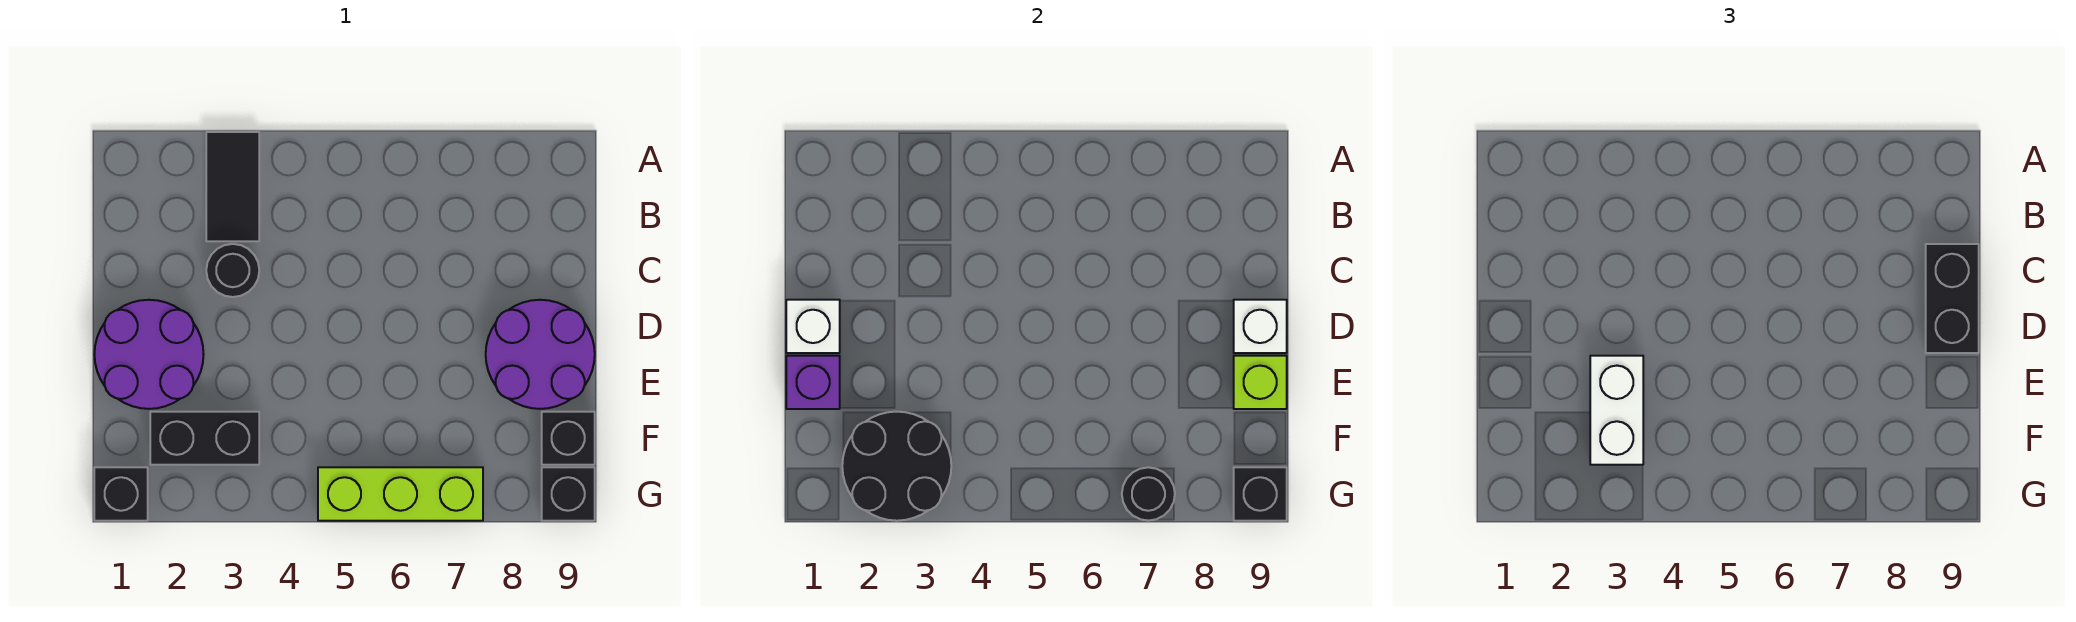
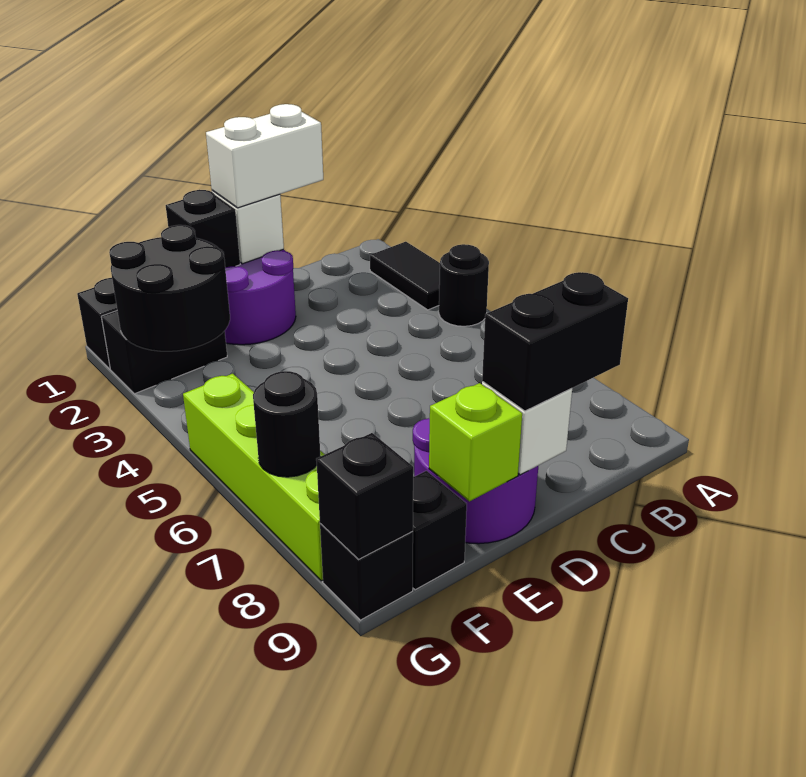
black tile A3:B3 level 1 -> black tile A2:A3 level 1
black round brick C3 level 1 -> black round brick A4 level 1
purple brick E1 level 2 -> black brick E1 level 2
white brick E3:F3 level 3 -> white brick C1:D1 level 3
black brick F2:F3 level 1 -> black brick F2:G2 level 1
lime brick G5:G7 level 1 -> lime brick G5:G8 level 1

